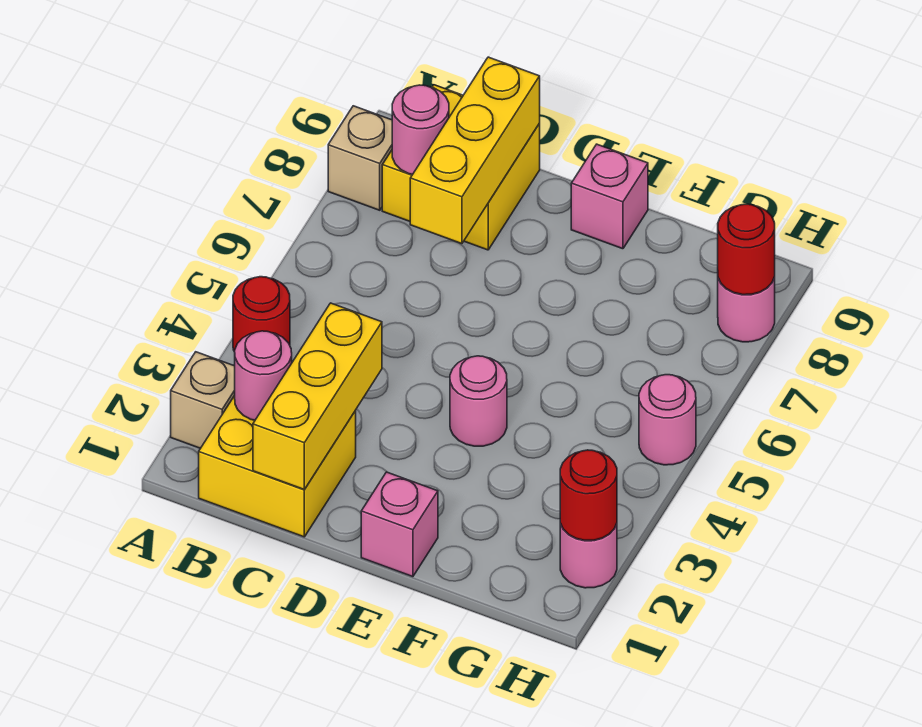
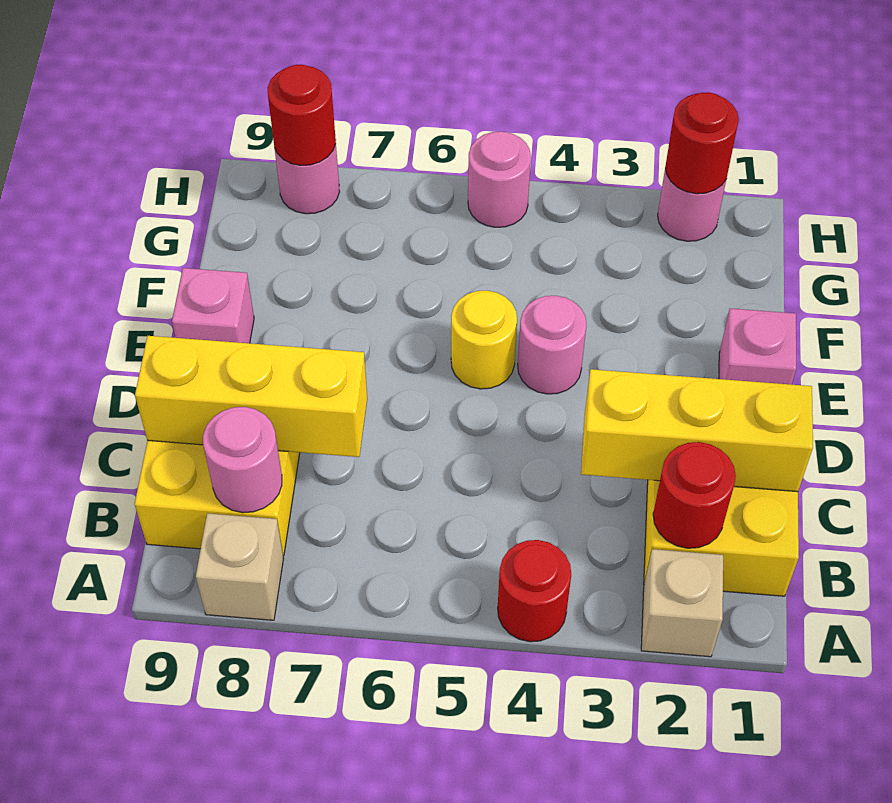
pink round brick B2 level 2 -> red round brick B2 level 2
none -> yellow round brick E5 level 1

